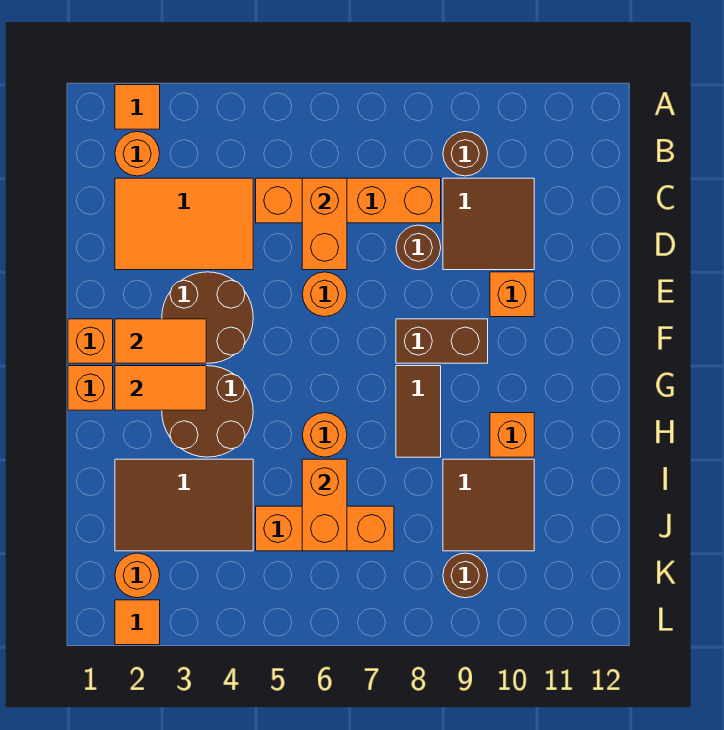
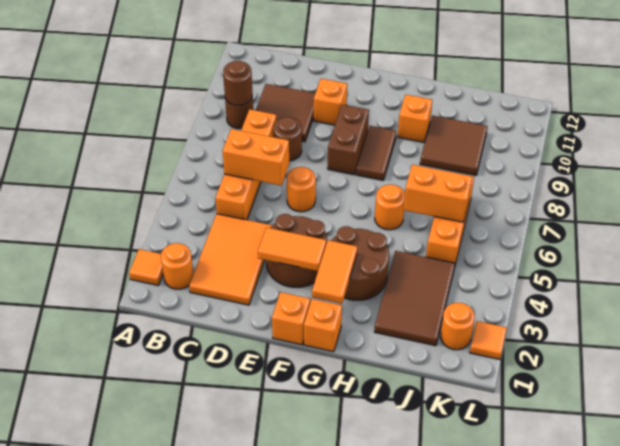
orange tile F2:F3 level 2 -> orange tile E3:F3 level 2
brown tile G8:H8 level 1 -> brown tile G8:G9 level 1
brown round brick K9 level 1 -> brown round brick B9 level 2

